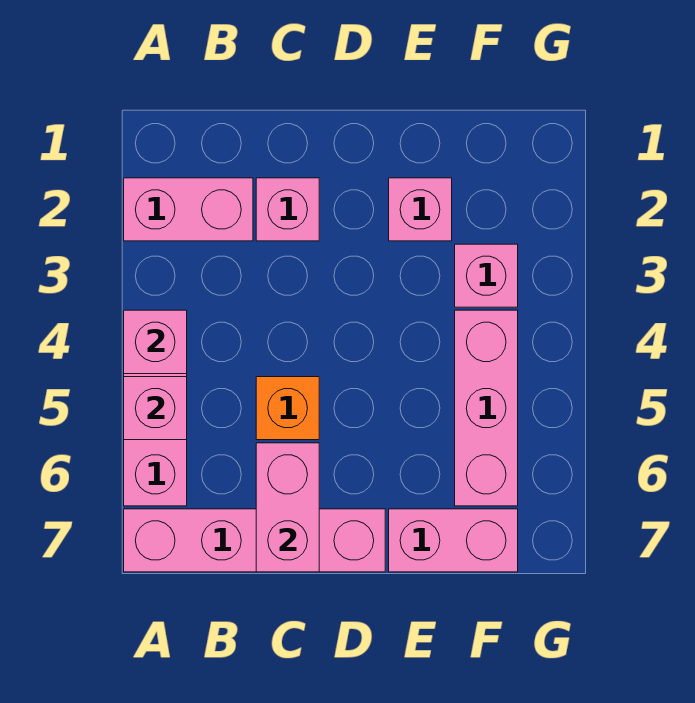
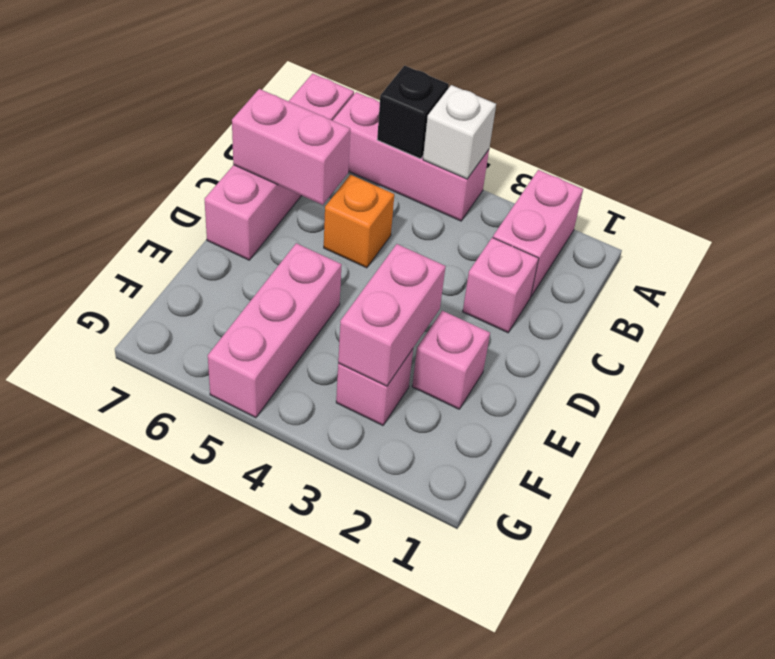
pink brick A4 level 2 -> white brick A4 level 2
pink brick A5 level 2 -> black brick A5 level 2
pink brick E7:F7 level 1 -> pink brick E3:F3 level 2
pink brick F4:F6 level 1 -> pink brick E5:G5 level 1

